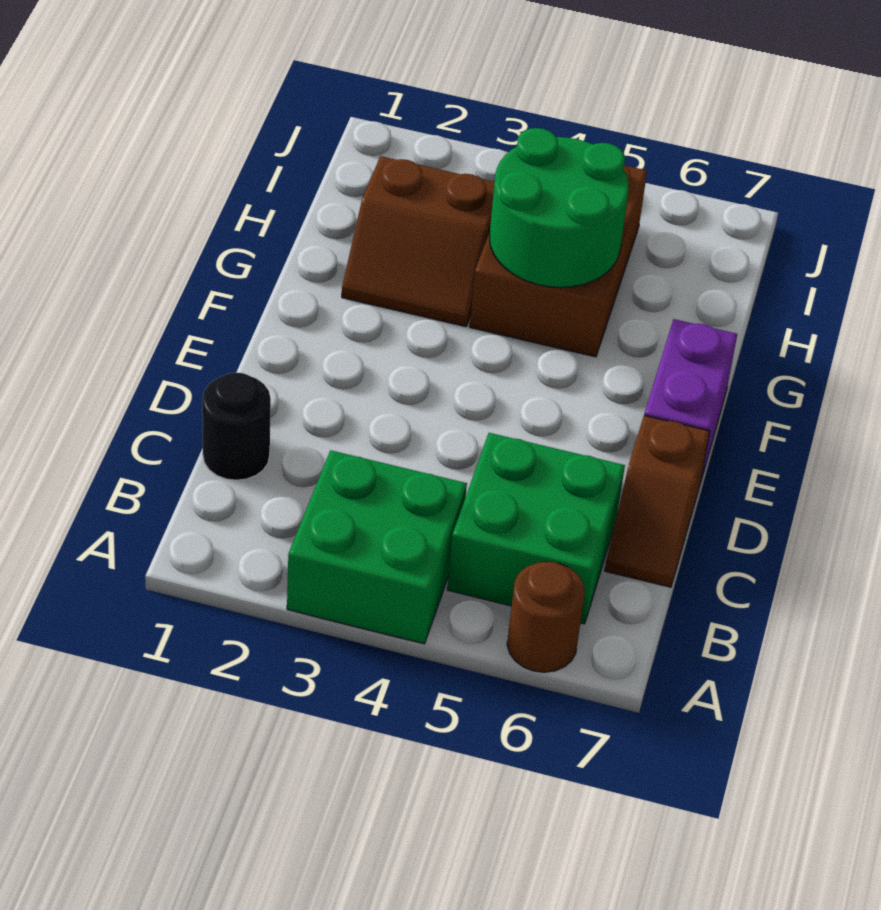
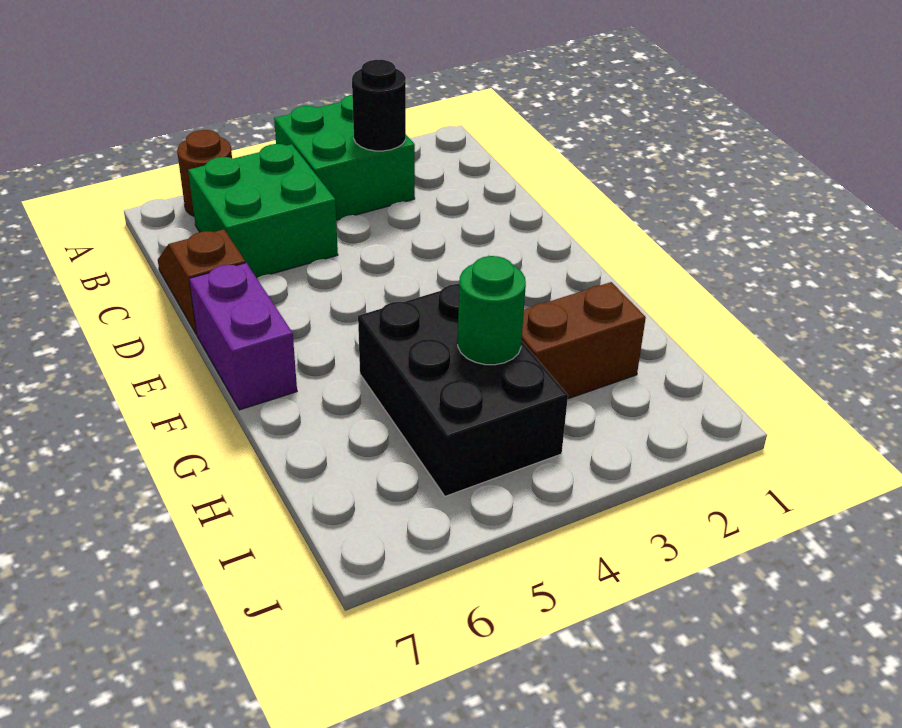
black round brick C1 level 1 -> black round brick B3 level 2
brown brick G4:I5 level 1 -> black brick G4:I5 level 1
green round brick G4:H5 level 2 -> green round brick H4 level 2

